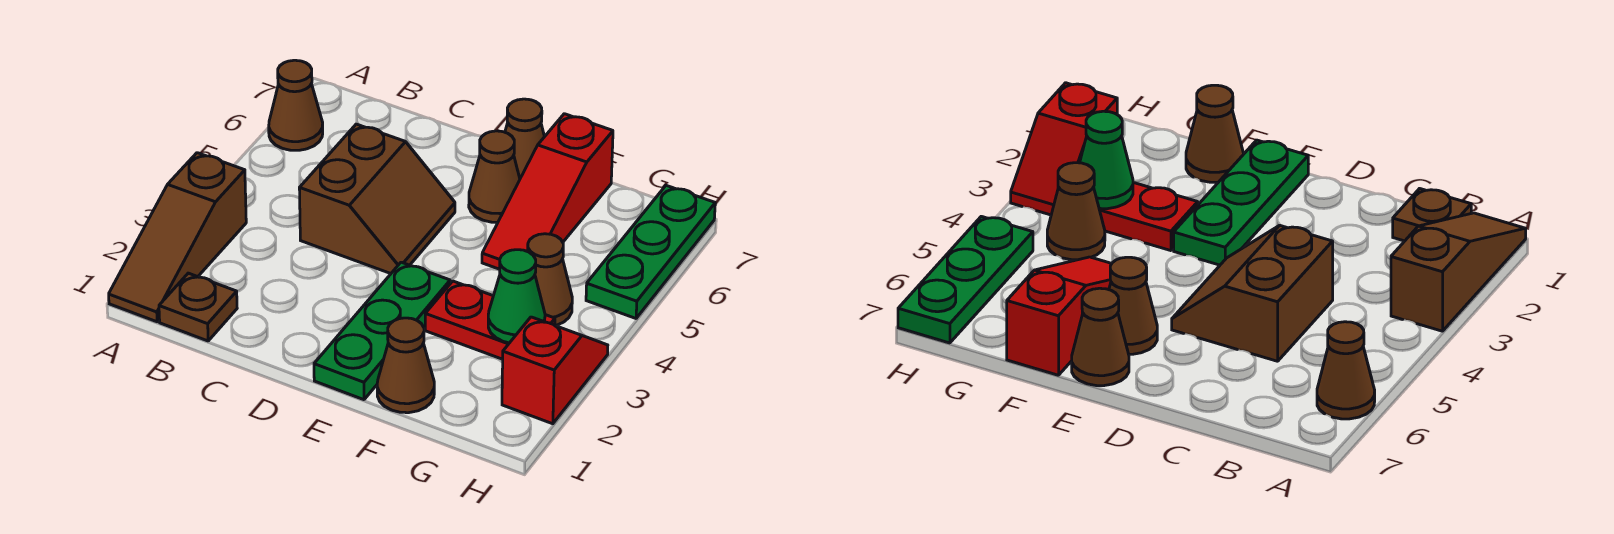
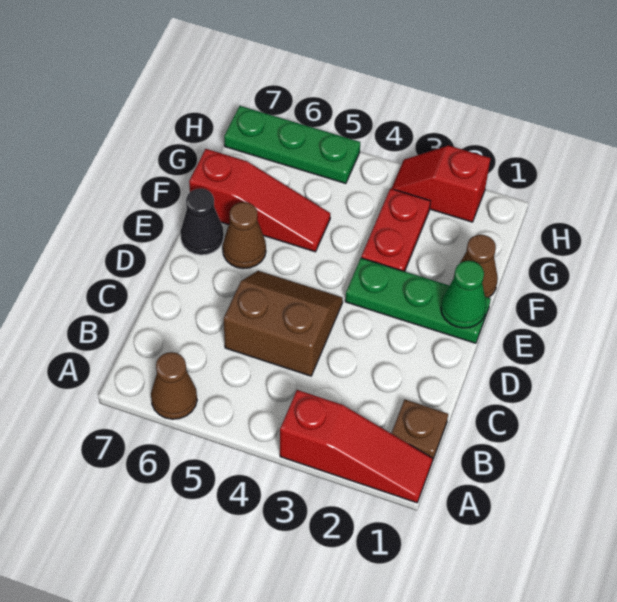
brown slope A1:A3 level 1 top 3 -> red slope A1:A3 level 1 top 3
brown cone E7 level 1 -> black cone E7 level 1
green cone G3 level 2 -> green cone E1 level 2
brown cone G4 level 1 -> none

